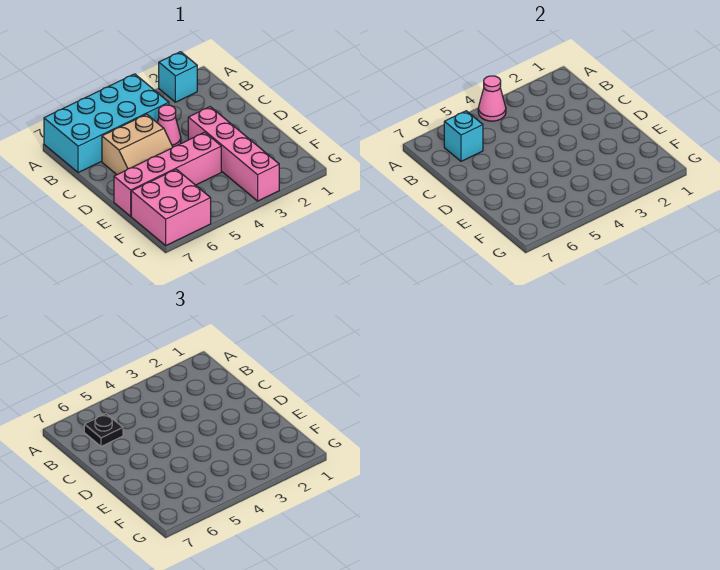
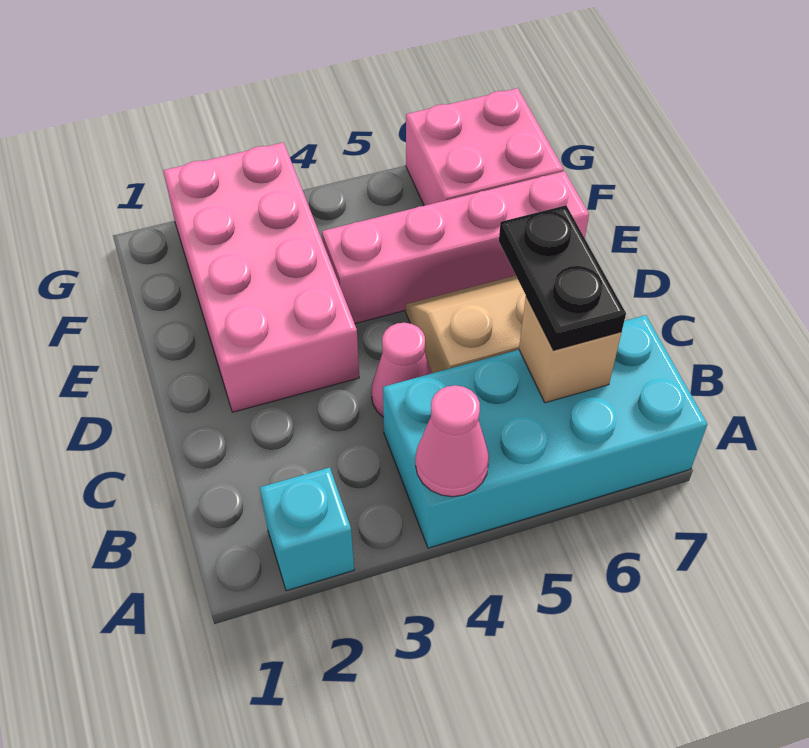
cyan brick B6 level 2 -> tan brick B6 level 2
black plate B6 level 3 -> black plate B6:C6 level 3
pink brick D3:G3 level 1 -> pink brick D2:G3 level 1

